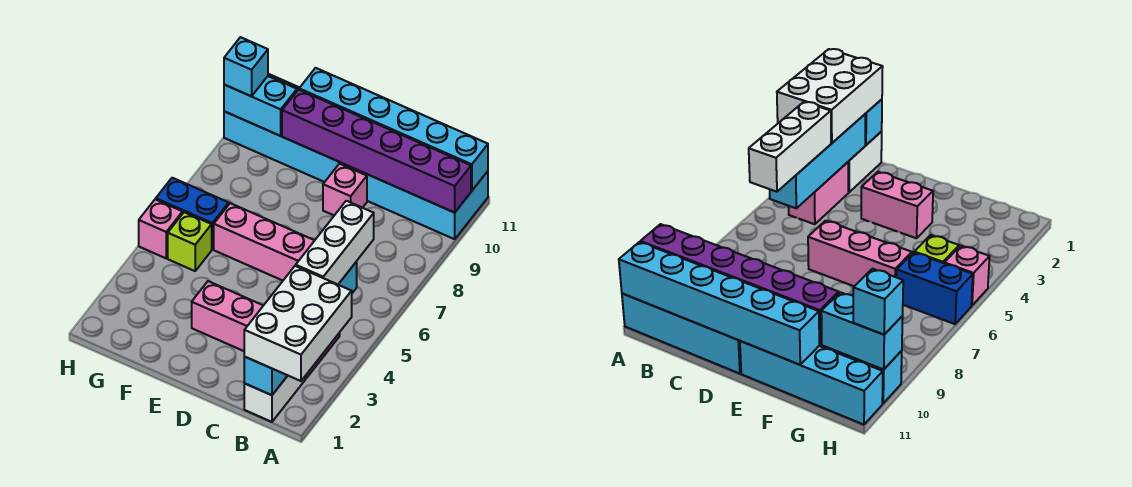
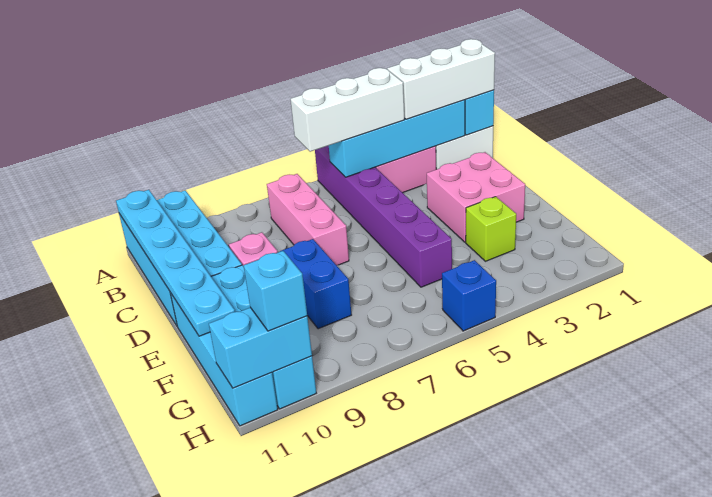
white brick A1:B3 level 3 -> white brick B1:B3 level 3
purple brick A10:F10 level 2 -> purple brick A5:F5 level 1
cyan brick A11:F11 level 2 -> cyan plate A11:F11 level 2
pink brick D3:E3 level 1 -> pink brick D2:E3 level 1
pink brick D6:F6 level 1 -> pink brick B7:D7 level 1
lime brick G5 level 1 -> lime brick F3 level 1
blue brick G6:H6 level 1 -> blue brick E8:F8 level 1
cyan brick G10:H10 level 2 -> cyan brick H10:H11 level 2
pink brick H5 level 1 -> blue brick H5 level 1

